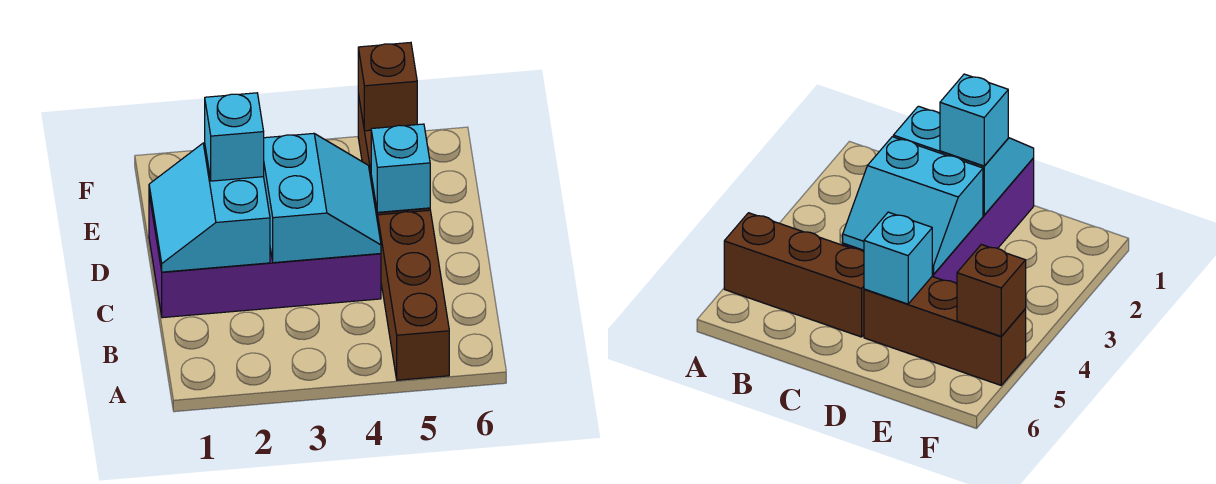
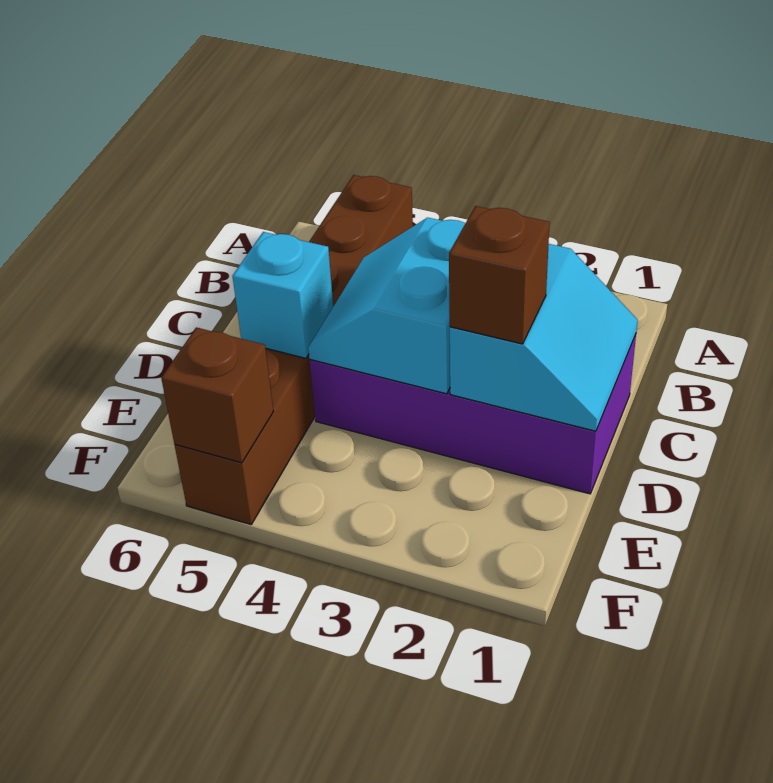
cyan brick D2 level 3 -> brown brick D2 level 3

